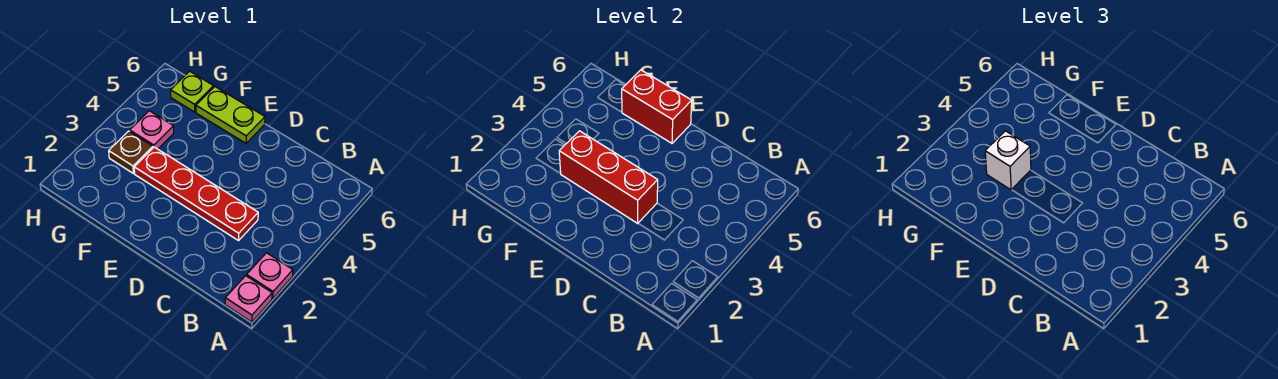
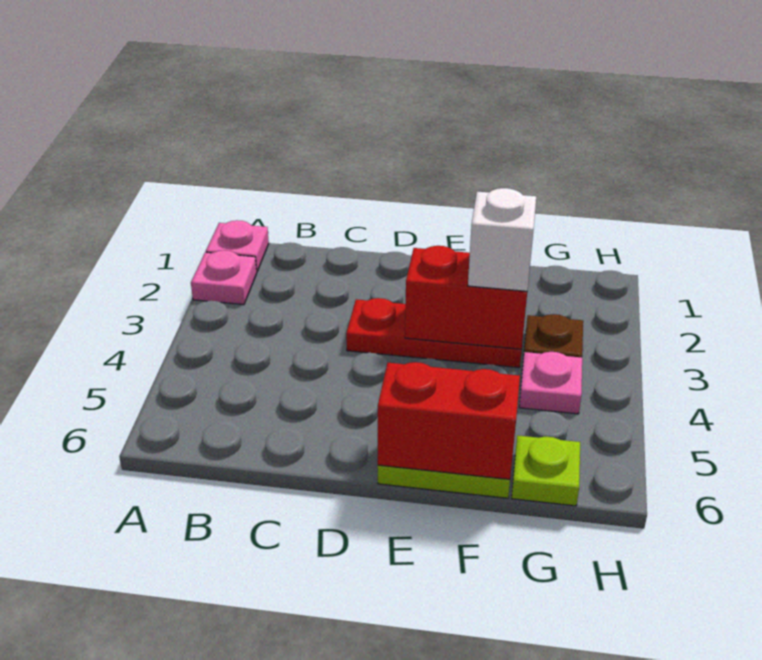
red plate C3:F3 level 1 -> red plate D3:F3 level 1
red brick D3:F3 level 2 -> red brick E3:F3 level 2

